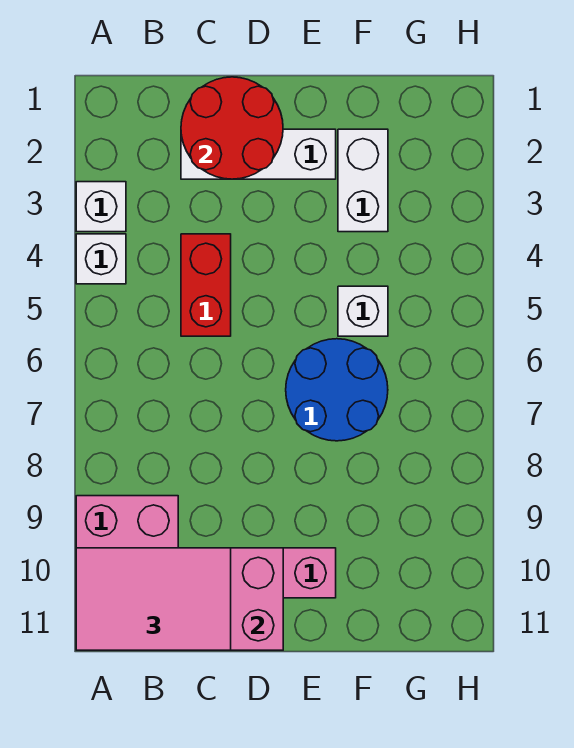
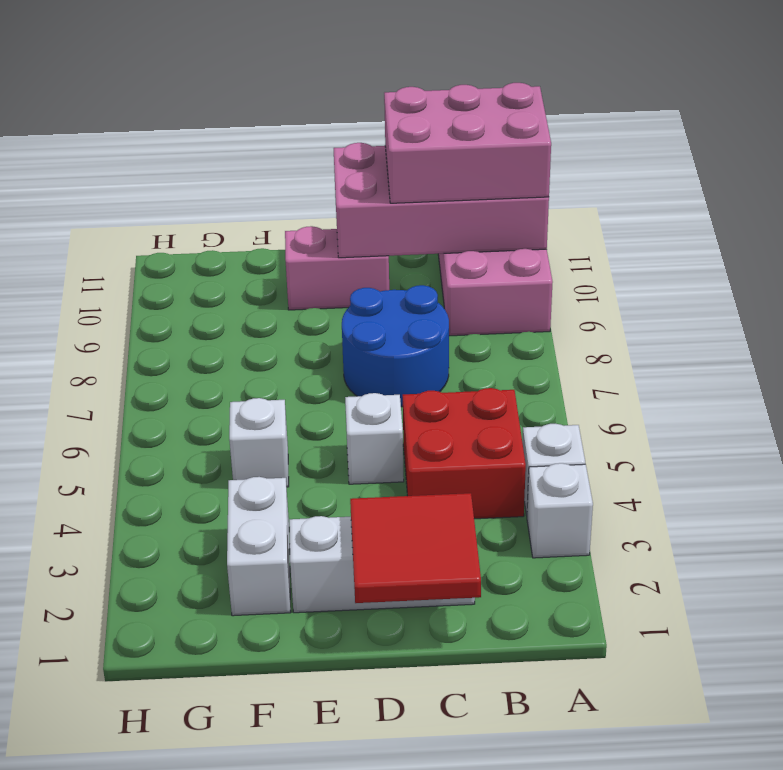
pink tile A10:C11 level 3 -> pink brick A10:C11 level 3
red round brick C1:D2 level 2 -> red tile C1:D2 level 2
red brick C4:C5 level 1 -> red brick B4:C5 level 1
none -> white brick D5 level 1
blue round brick E6:F7 level 1 -> blue round brick C7:D8 level 1

